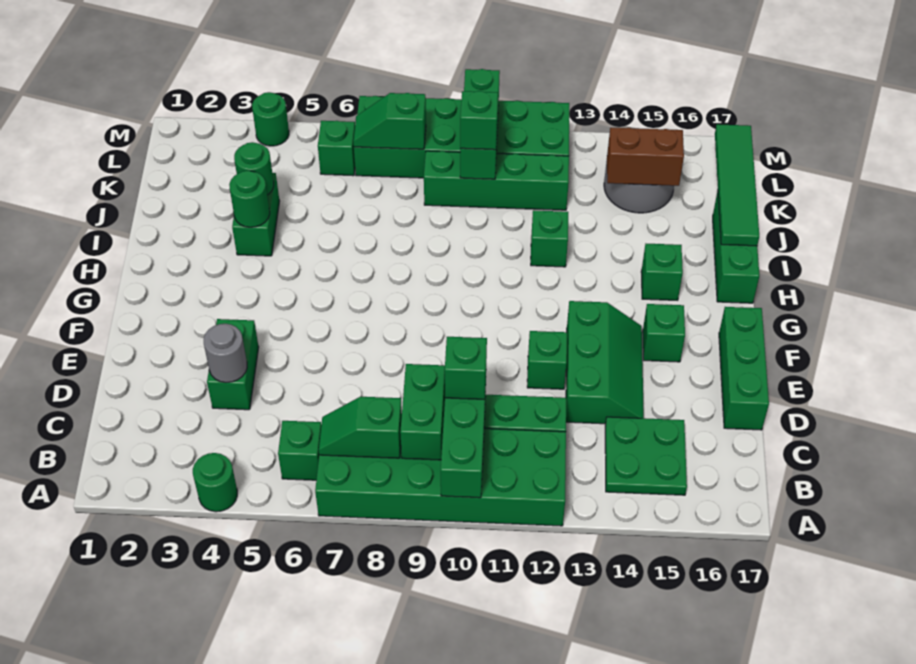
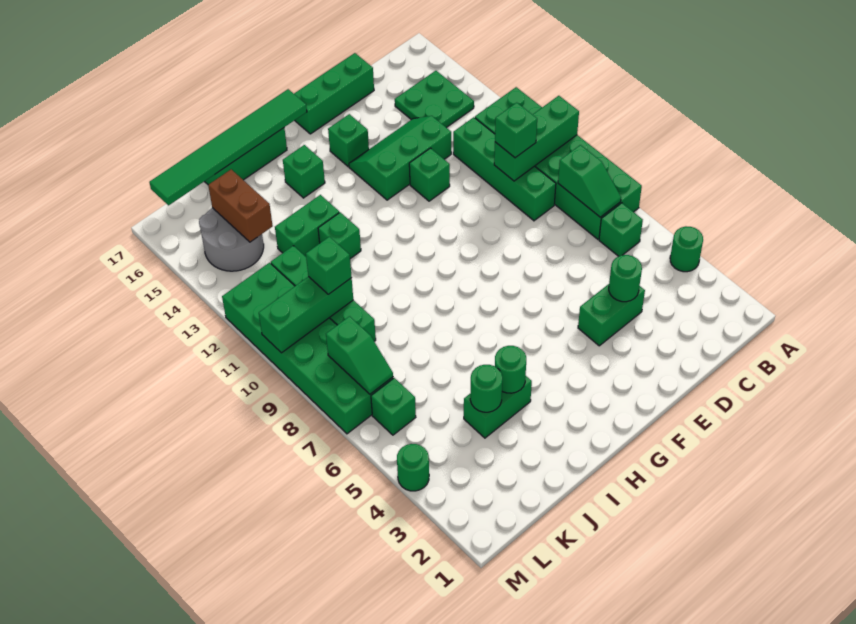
green brick B9:C9 level 2 -> green brick I13:J13 level 1
grey round brick D4 level 2 -> green round brick D4 level 2
green tile I17:L17 level 2 -> green tile G17:L17 level 2

